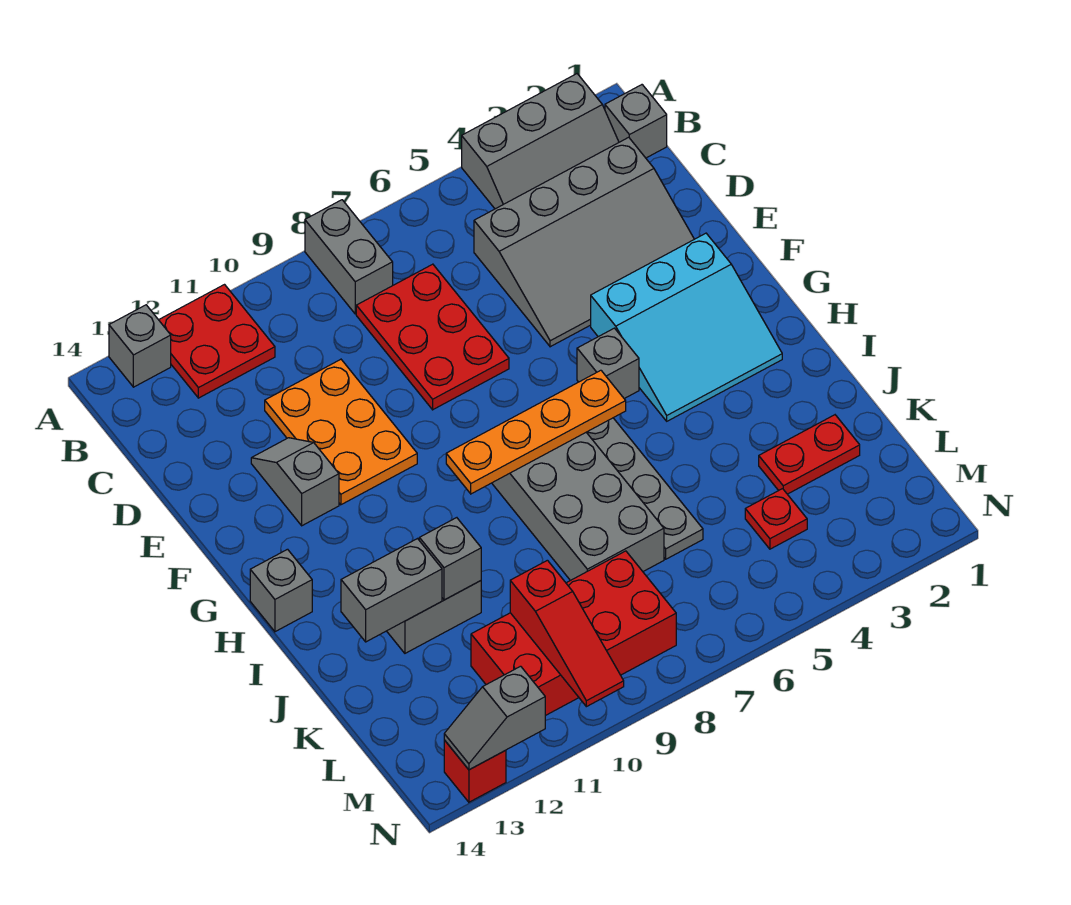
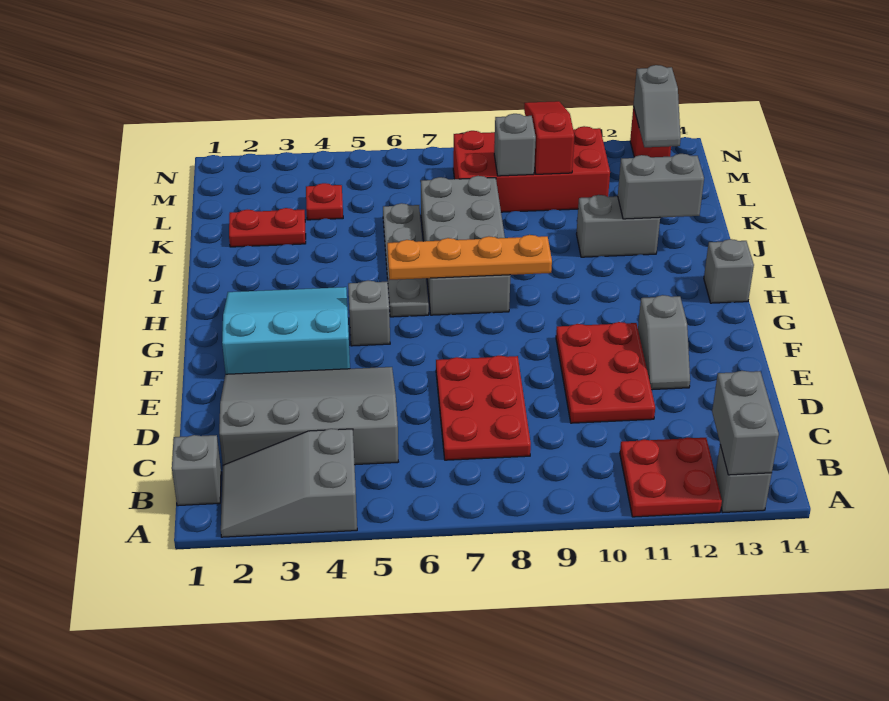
grey slope A2:B4 level 1 top A -> grey slope A2:B4 level 1 top 4
grey brick A8:B8 level 1 -> grey brick A13:B13 level 2
orange plate D10:F11 level 1 -> red plate D10:F11 level 1
grey brick J11 level 2 -> grey brick L9 level 2
grey slope N12:N13 level 2 top 12 -> grey slope M13:N13 level 2 top N

